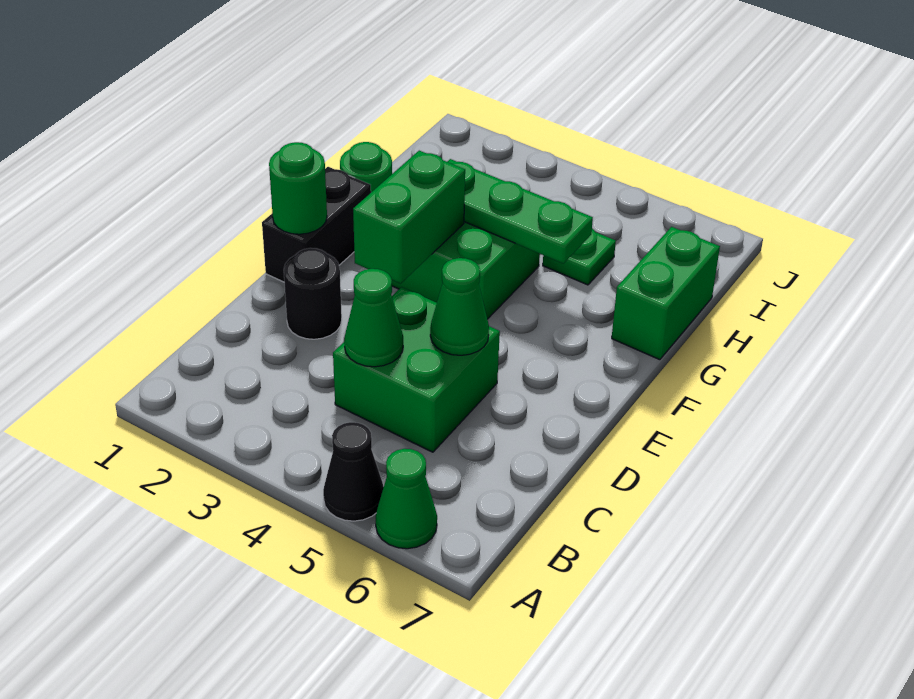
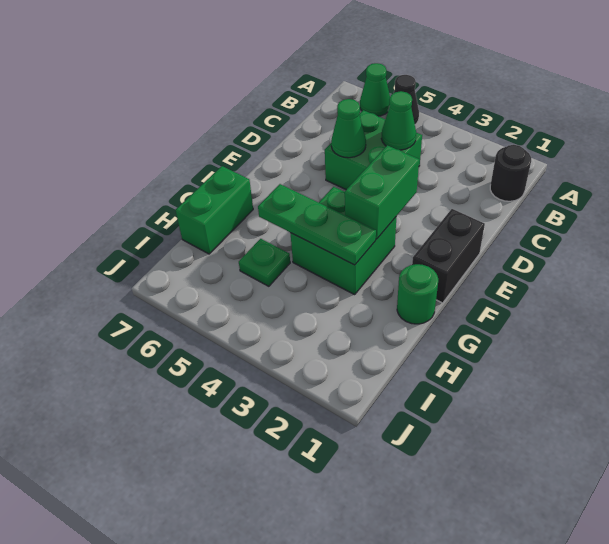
black round brick D2 level 1 -> black round brick B1 level 1
green round brick E1 level 2 -> none

